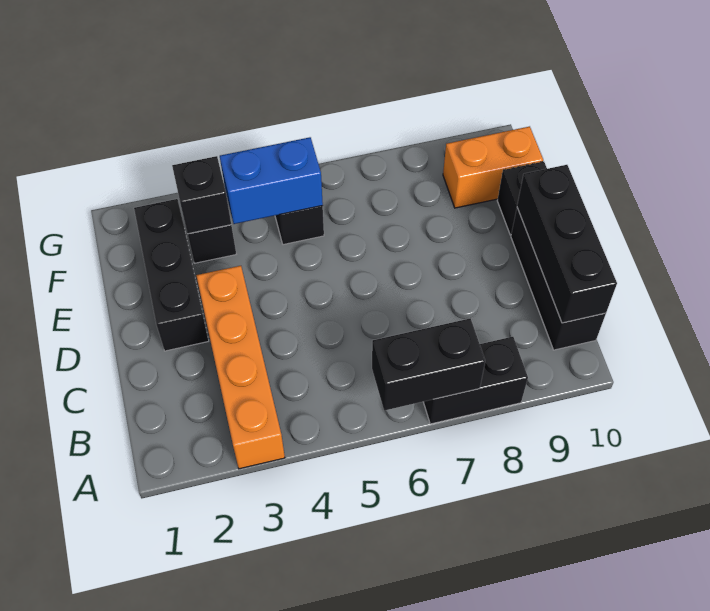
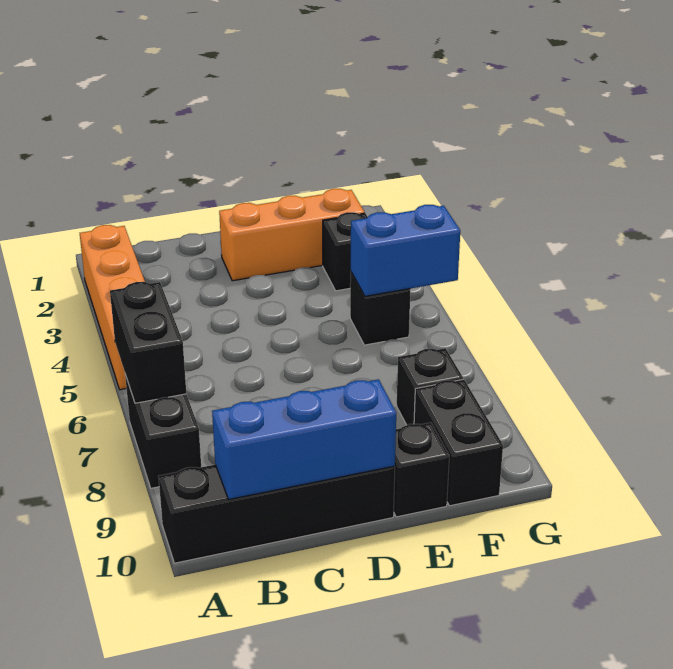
orange brick A3:D3 level 1 -> orange brick A2:A5 level 1
black brick B10:D10 level 1 -> black brick A10:D10 level 1
black brick B10:D10 level 2 -> blue brick B10:D10 level 2
black brick D2:F2 level 1 -> orange brick D2:F2 level 1
black brick F3 level 2 -> black brick F8 level 1
blue brick F4:F5 level 2 -> blue brick F5:G5 level 2
orange brick F9:F10 level 1 -> black brick F9:F10 level 1

